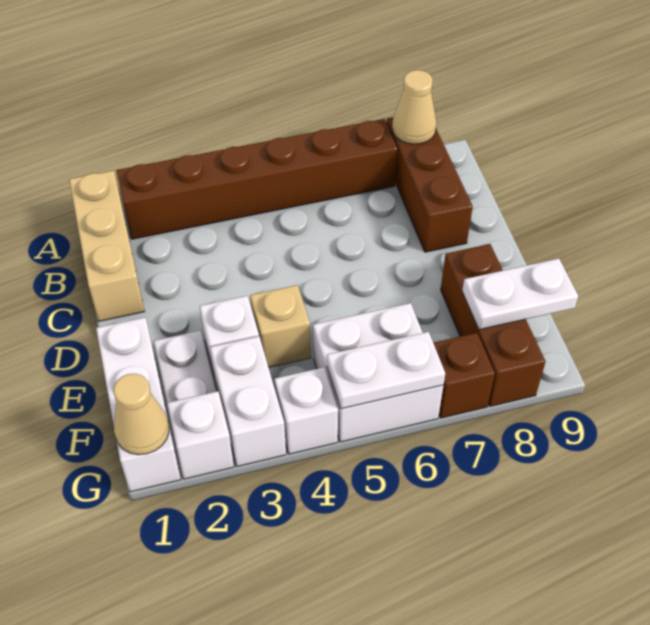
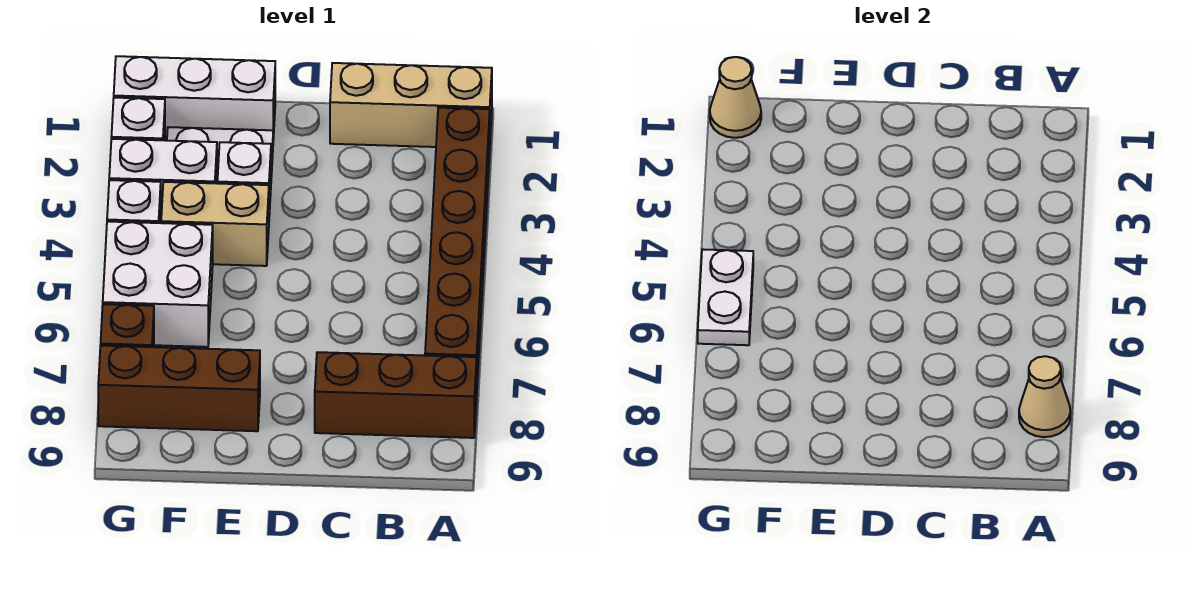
tan brick E4 level 1 -> tan brick E4:F4 level 1
white plate F8:F9 level 2 -> none

